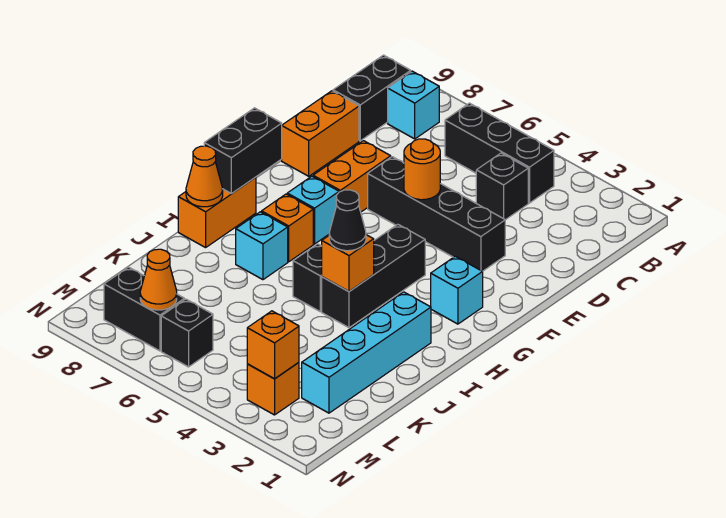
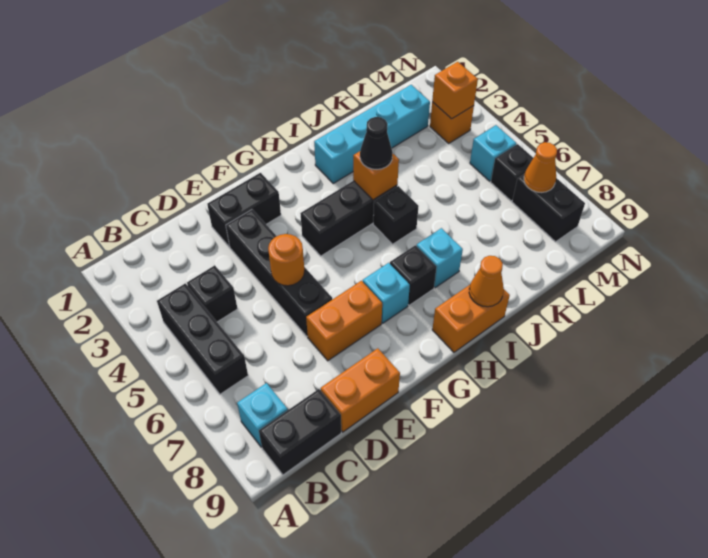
cyan brick G2 level 1 -> cyan brick M5 level 1
black brick G9:H9 level 2 -> black brick E2:F2 level 1
orange brick H7 level 1 -> black brick H7 level 1

